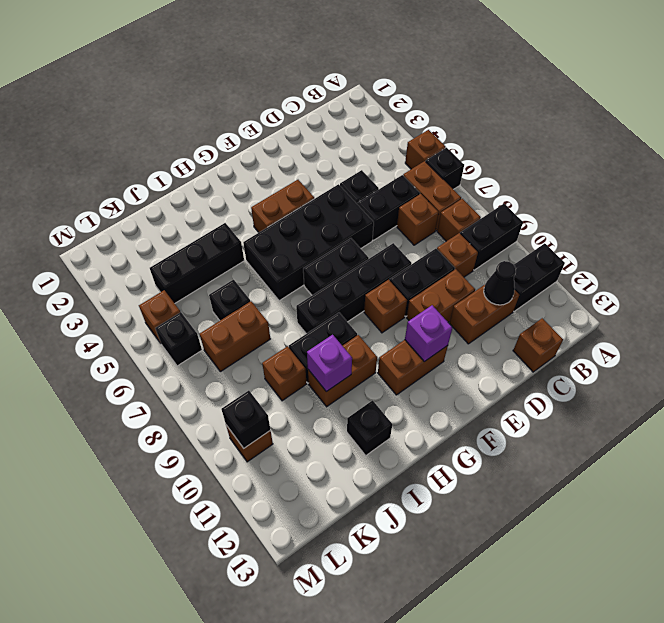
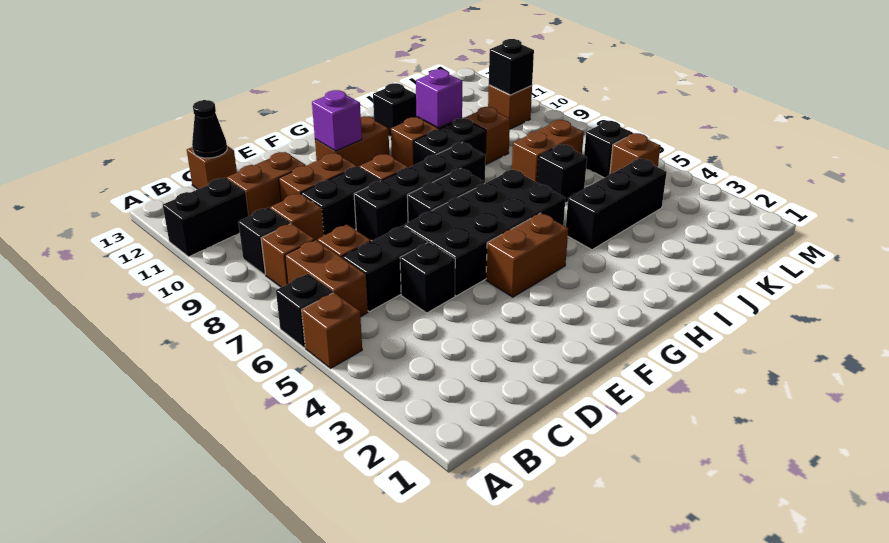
black brick A9:B9 level 1 -> black brick B9 level 1
black cone C11 level 2 -> black cone C13 level 2

